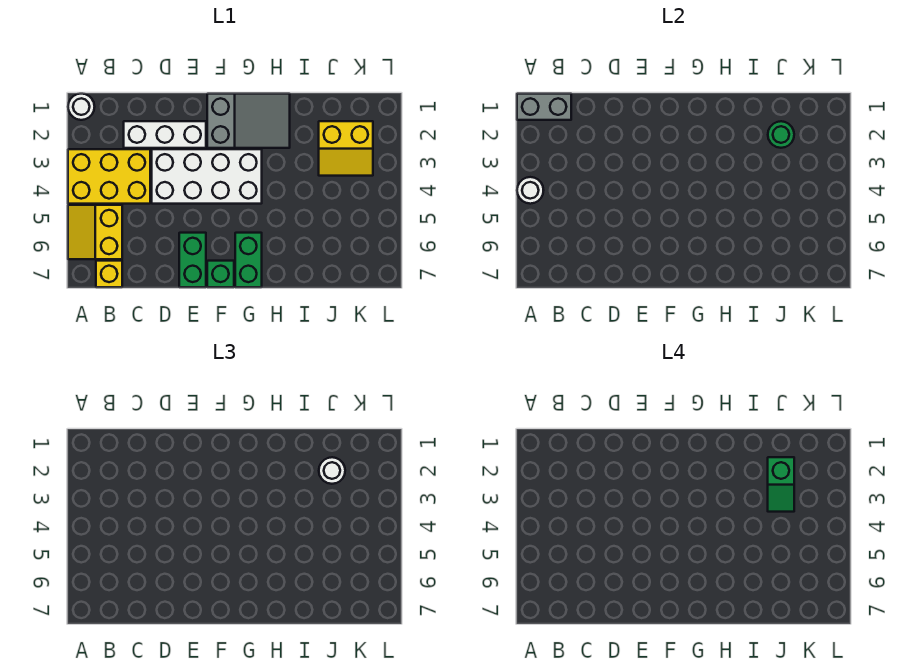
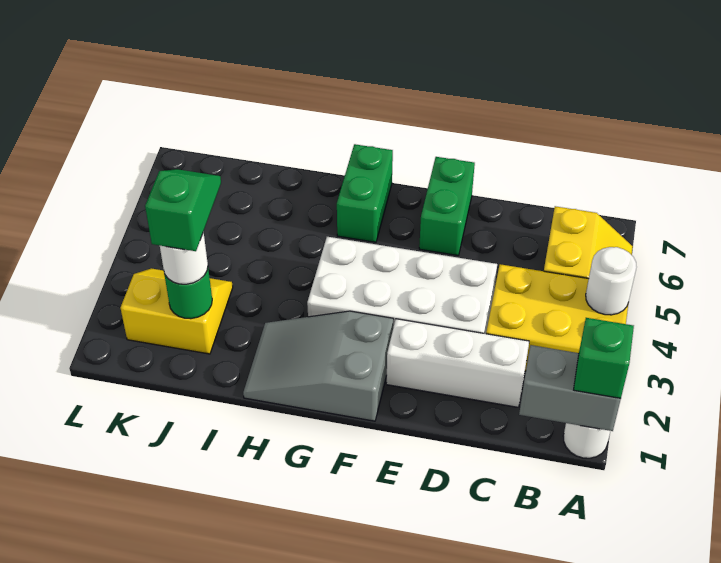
yellow brick B7 level 1 -> none
green brick F7 level 1 -> green brick A1 level 3

